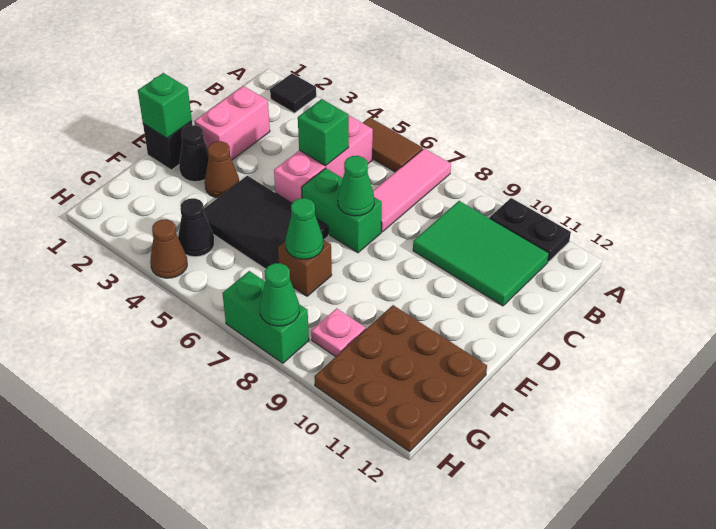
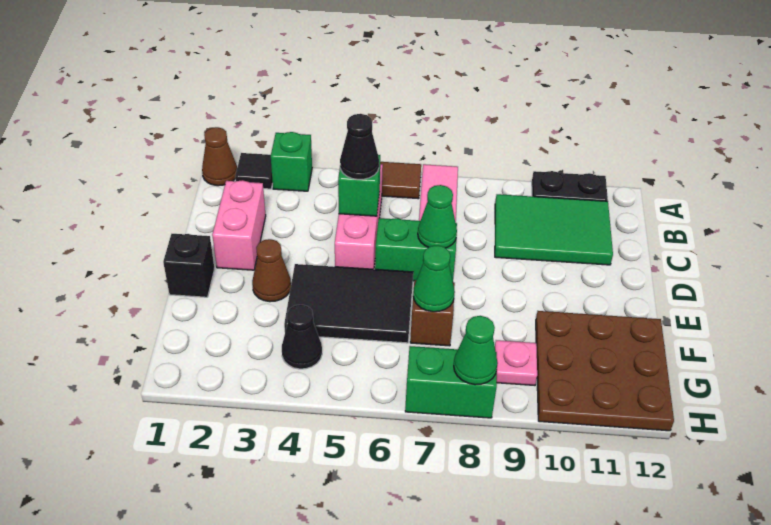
green brick E1 level 2 -> green brick A3 level 1
black cone E2 level 1 -> black cone C5 level 3
brown cone H4 level 1 -> brown cone A1 level 1

